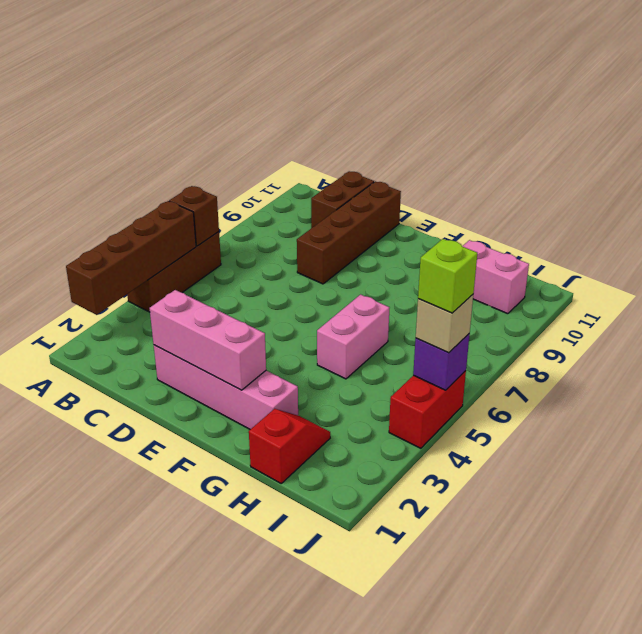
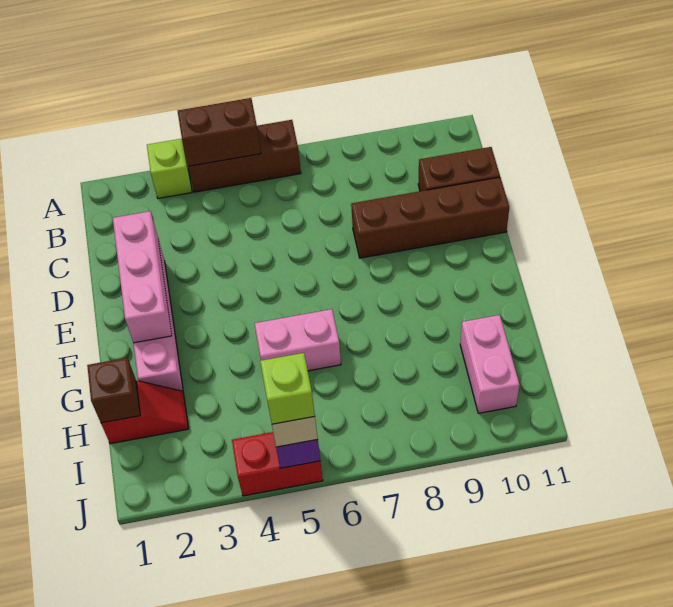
brown brick A2:A5 level 2 -> brown brick A4:A5 level 2
none -> lime brick A3 level 1
brown brick A6 level 2 -> brown brick H1 level 2

